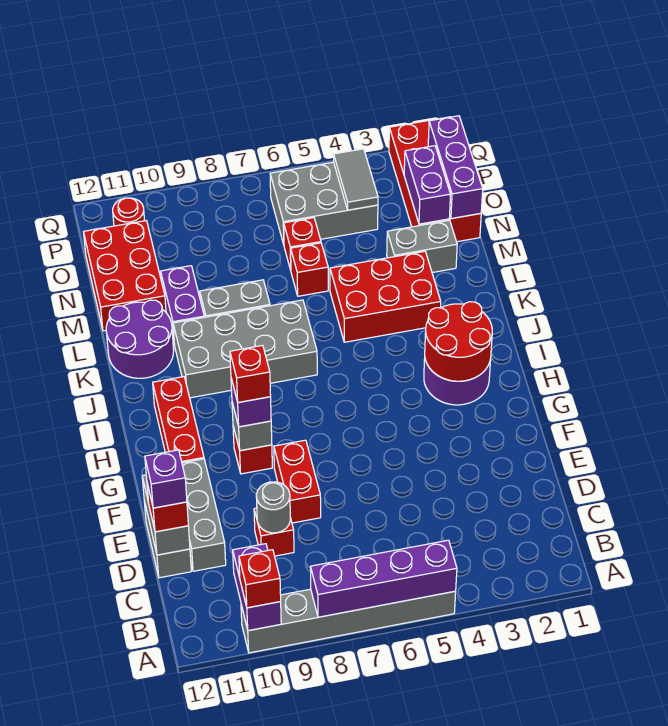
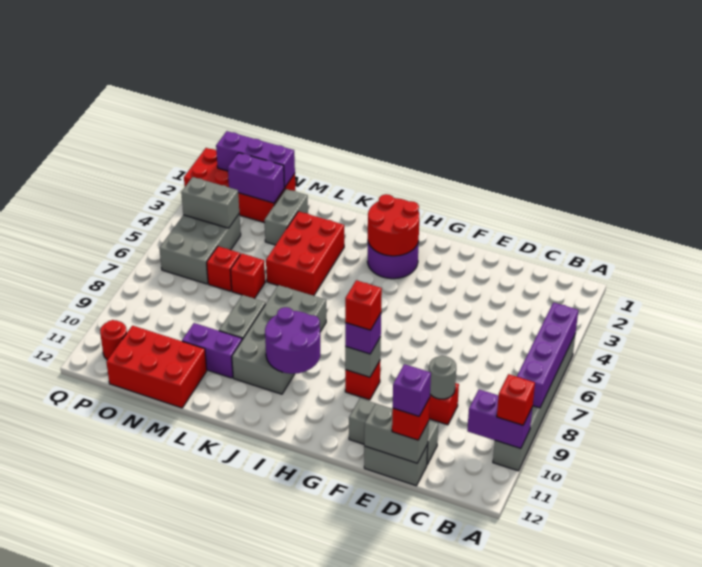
red brick E8:F8 level 1 -> none
red brick G11:I11 level 1 -> none
purple round brick K11:L12 level 1 -> purple round brick I9:J10 level 2
grey tile O4:P4 level 2 -> grey brick O4:P4 level 2

